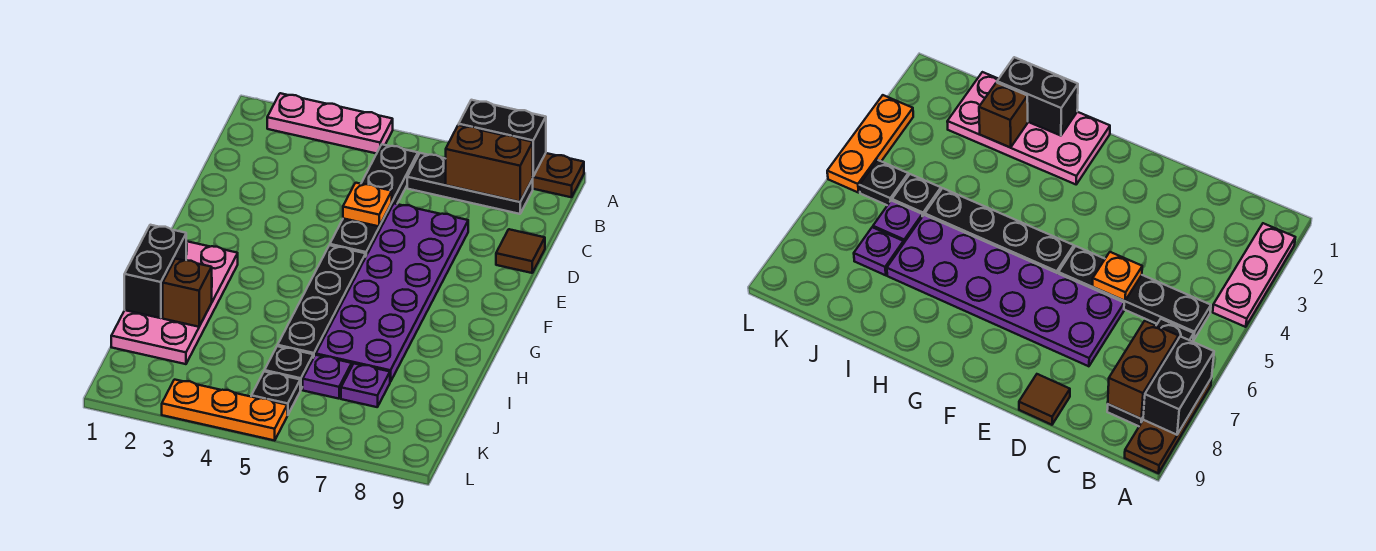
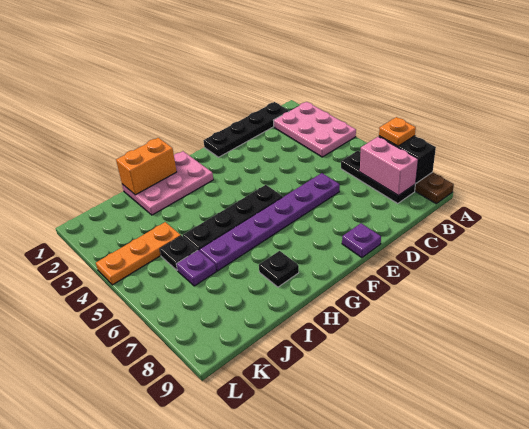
pink plate A2:A4 level 1 -> pink plate A2:B4 level 1
black plate B5:E5 level 1 -> black plate B1:E1 level 1
brown brick B7:B8 level 2 -> pink brick B7:B8 level 2
orange plate D5 level 2 -> orange plate A7 level 3
purple plate D6:I7 level 1 -> purple plate D6:I6 level 1
brown tile D9 level 1 -> none
pink plate G1:J2 level 1 -> pink plate G1:I2 level 1
black brick H1:I1 level 2 -> orange brick H1:I1 level 2
brown brick I2 level 2 -> none
purple plate J7 level 1 -> purple plate E9 level 1
black plate K5 level 1 -> black plate H8 level 1
orange plate L3:L5 level 1 -> orange plate J4:L4 level 1

